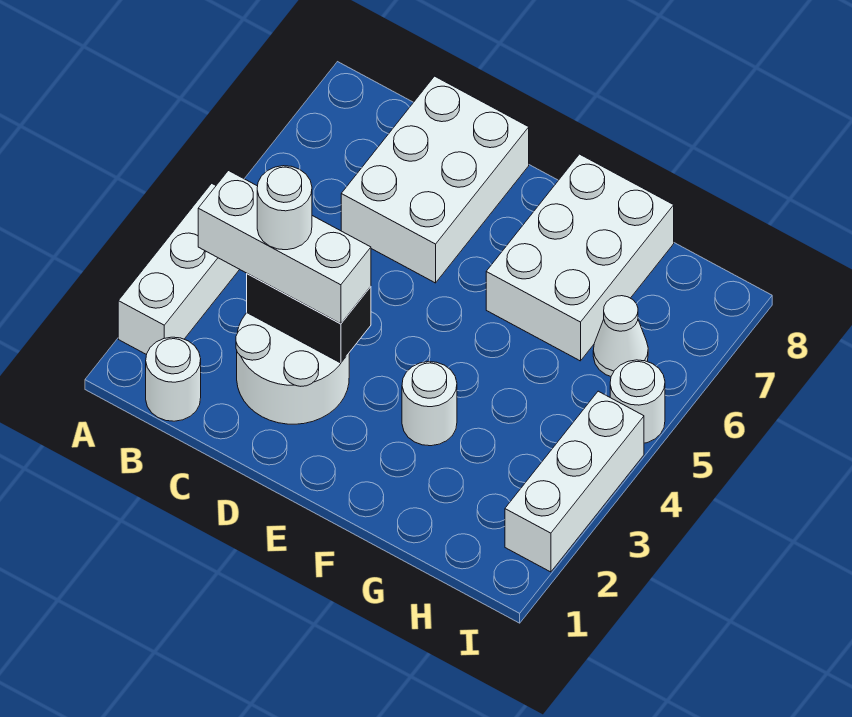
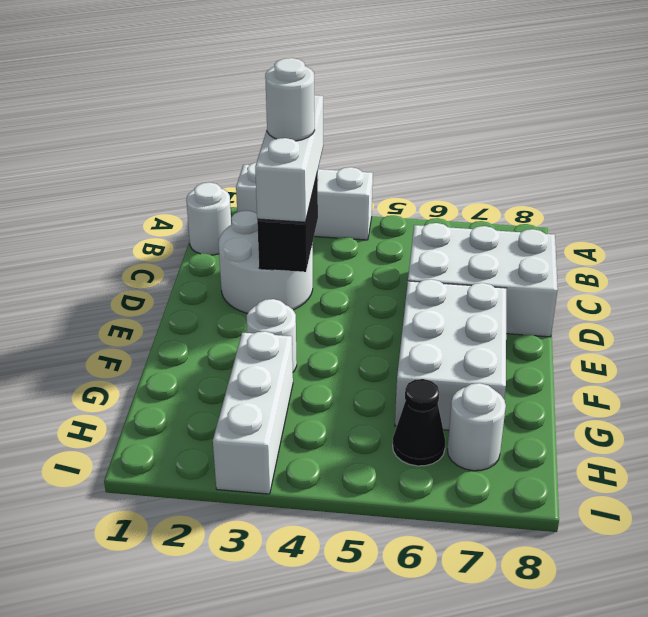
white brick F6:G8 level 1 -> white brick E6:G7 level 1
white cone H6 level 1 -> black cone H6 level 1
white brick I2:I4 level 1 -> white brick G3:I3 level 1
white round brick I5 level 1 -> white round brick H7 level 1

